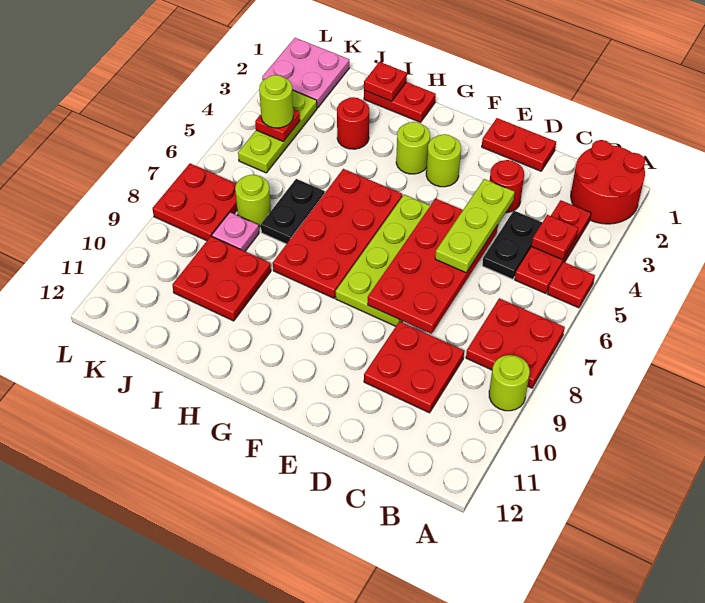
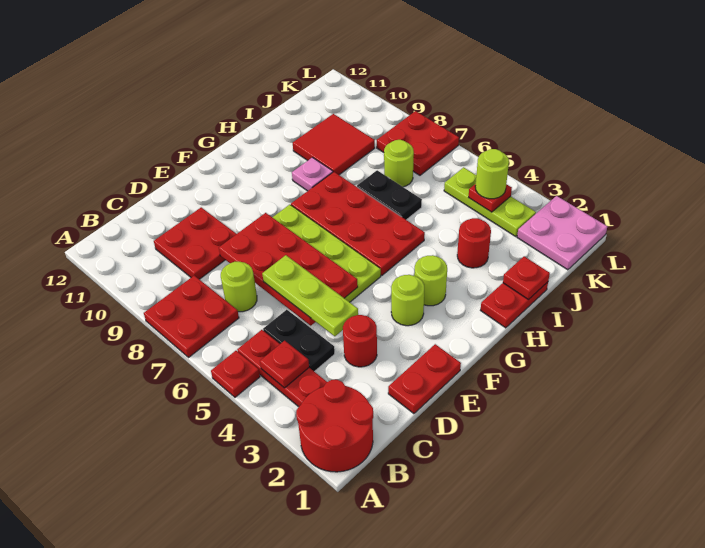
lime round brick A9 level 1 -> lime round brick C7 level 1
red plate I9:J10 level 1 -> red tile I9:J10 level 1
pink plate J8 level 1 -> pink plate H9 level 1

